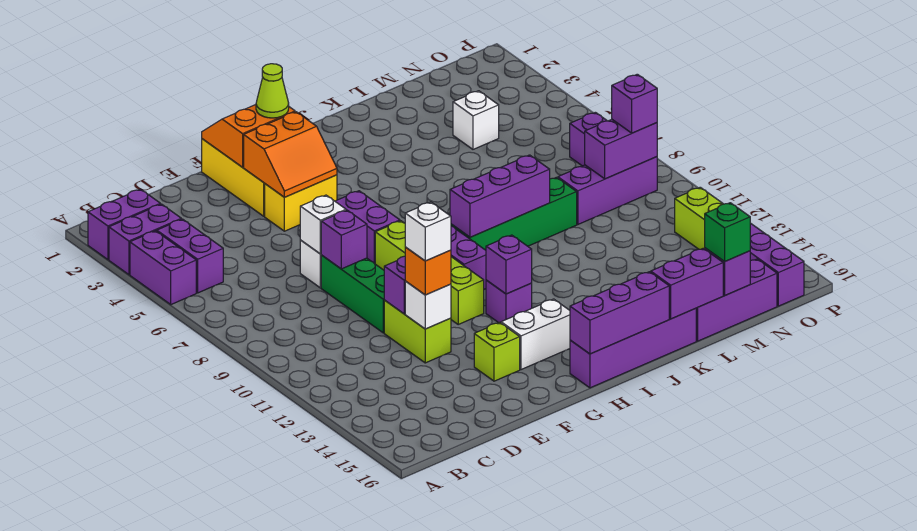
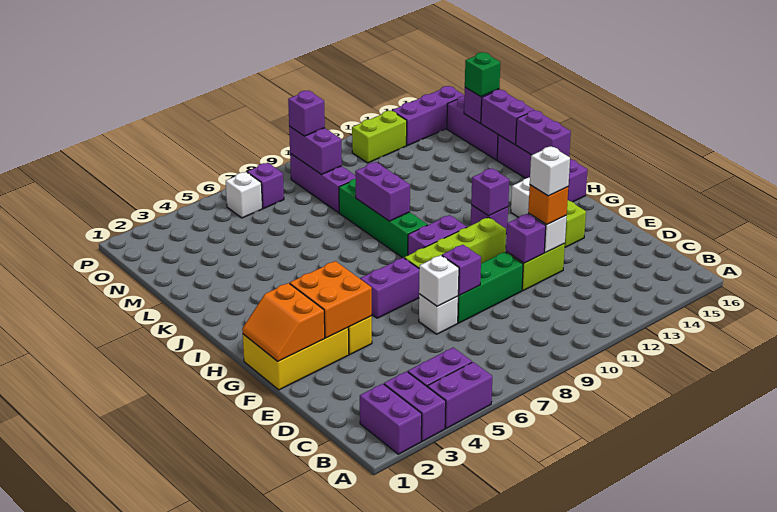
orange slope F3:G4 level 2 top 3 -> orange brick F3:G4 level 2
lime cone G2 level 3 -> none
purple brick H16:J16 level 2 -> purple brick I16:J16 level 2
purple brick I9:K9 level 2 -> purple brick J9:K9 level 2
white brick M4 level 1 -> white brick O6 level 1

